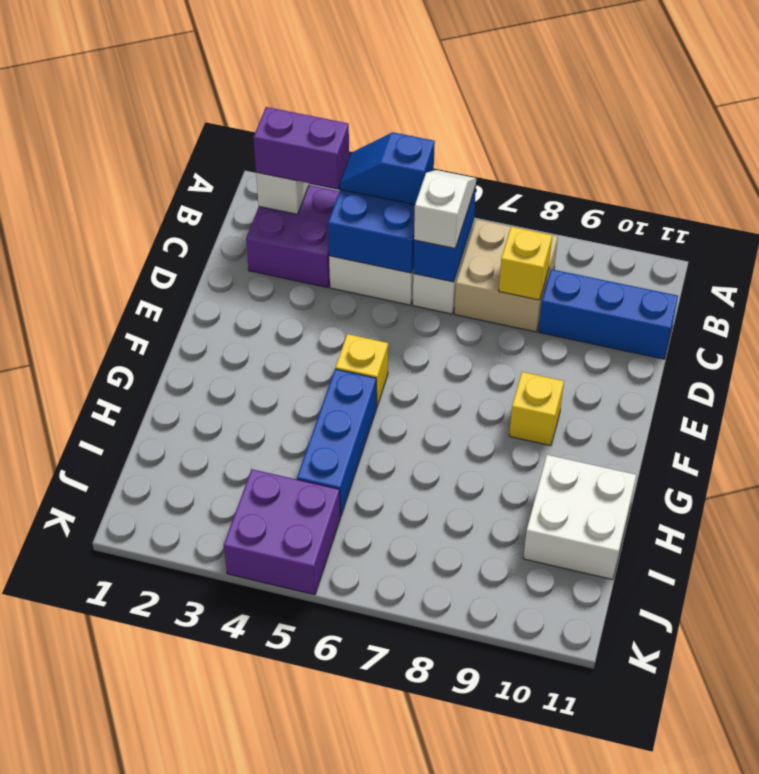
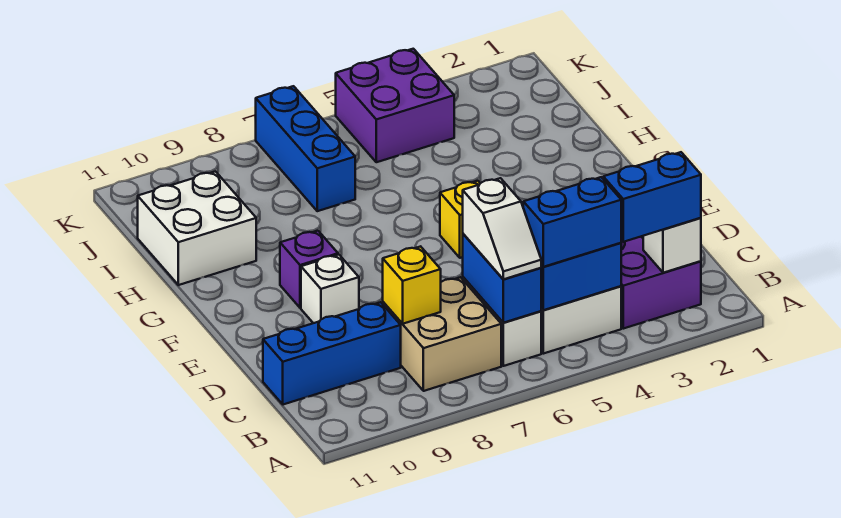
purple brick B2:B3 level 3 -> blue brick B2:B3 level 3
blue slope B4:B5 level 3 top 5 -> blue brick B4:B5 level 3
none -> white brick E9 level 1
yellow brick F9 level 1 -> purple brick F9 level 1
blue brick G5:I5 level 1 -> blue brick I7:K7 level 1

